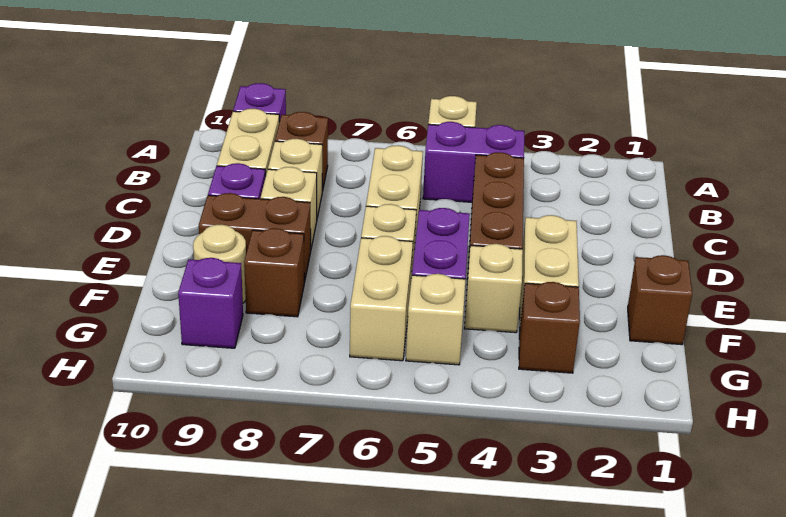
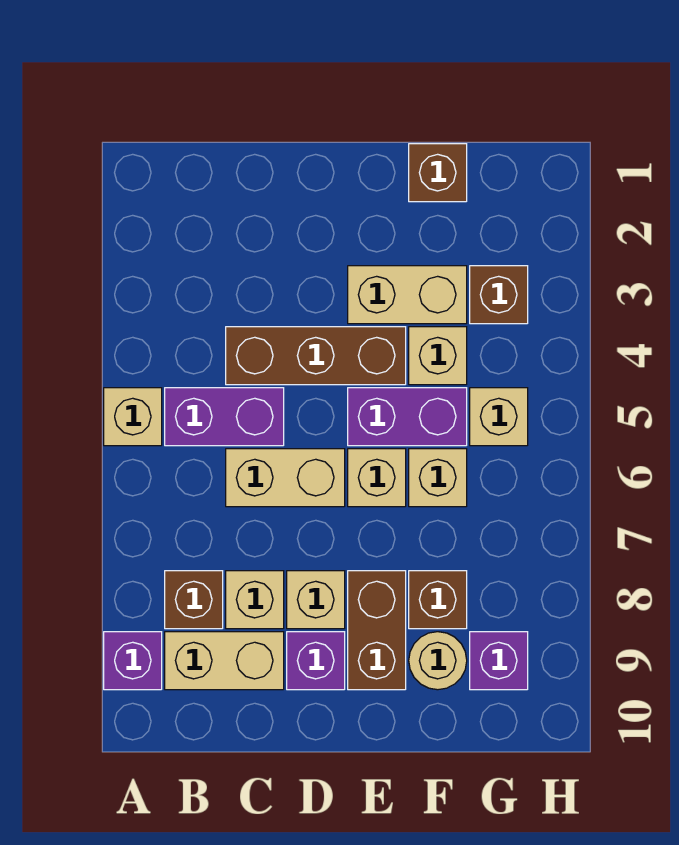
purple brick B4:B5 level 1 -> purple brick B5:C5 level 1
tan brick F6:G6 level 1 -> tan brick F6 level 1

